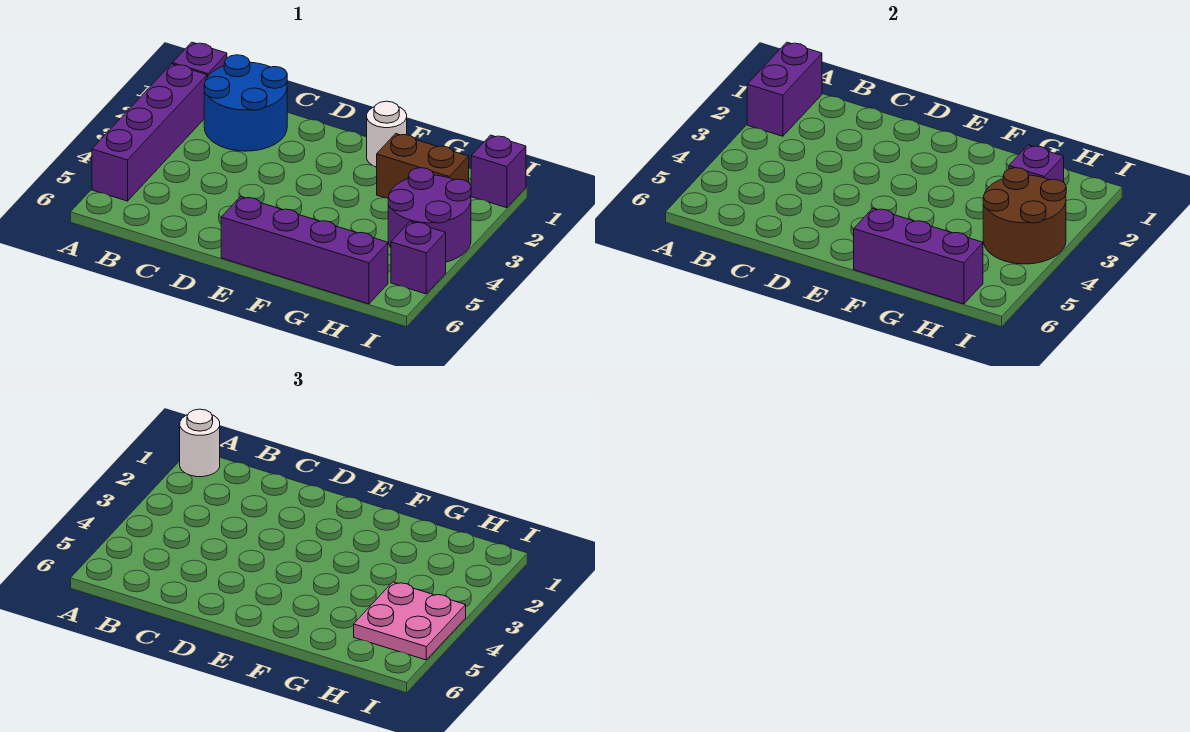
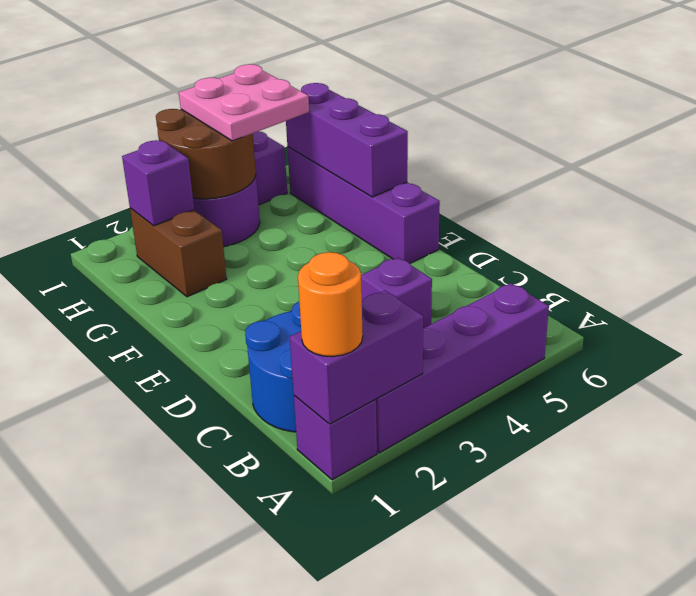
white round brick A1 level 3 -> orange round brick A1 level 3
white round brick F1 level 1 -> none
purple brick I1 level 1 -> purple brick C4 level 1

